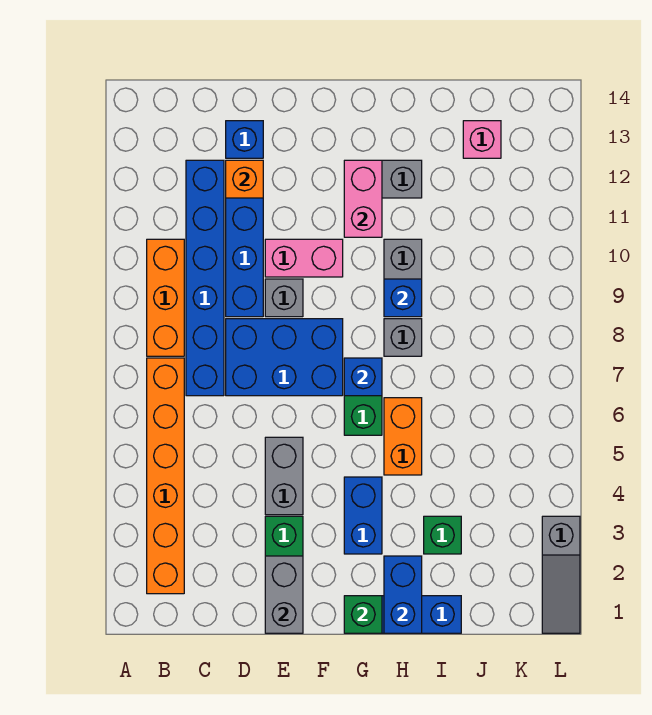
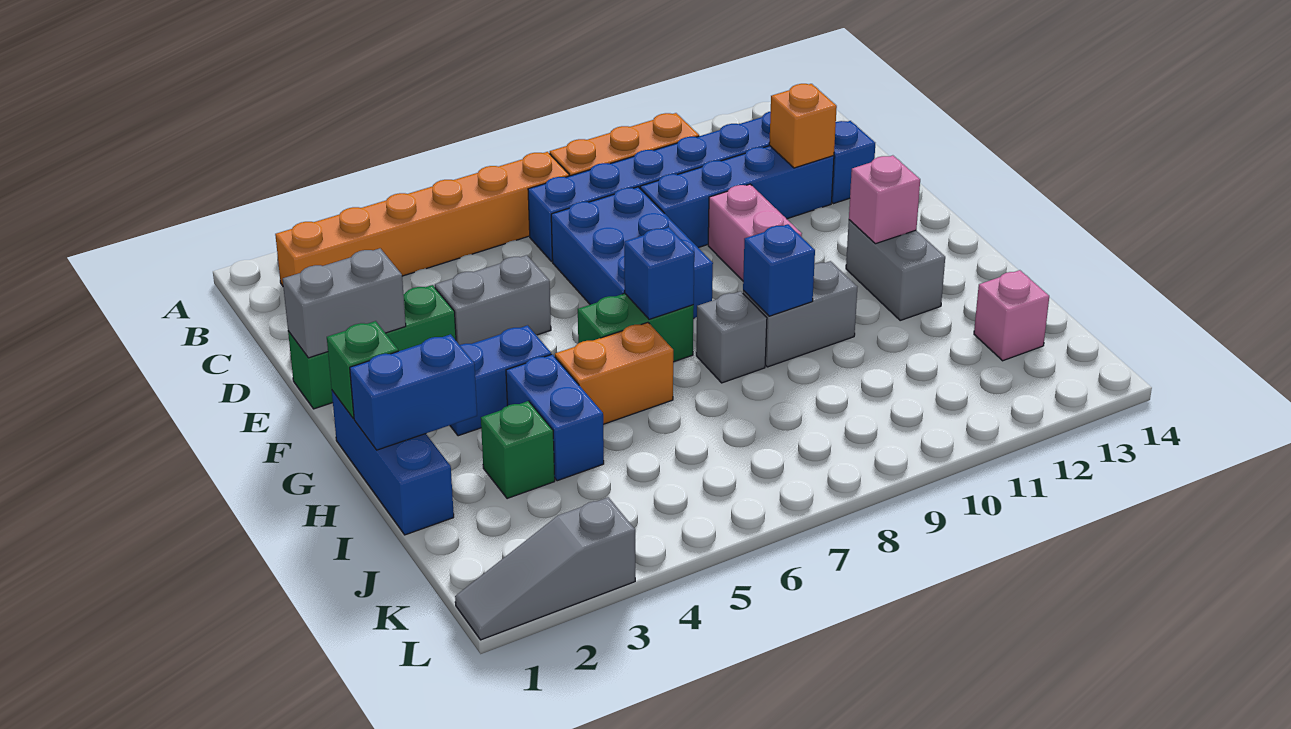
grey brick E9 level 1 -> none
pink brick G11:G12 level 2 -> pink brick G12 level 2
none -> blue brick H4:I4 level 1

